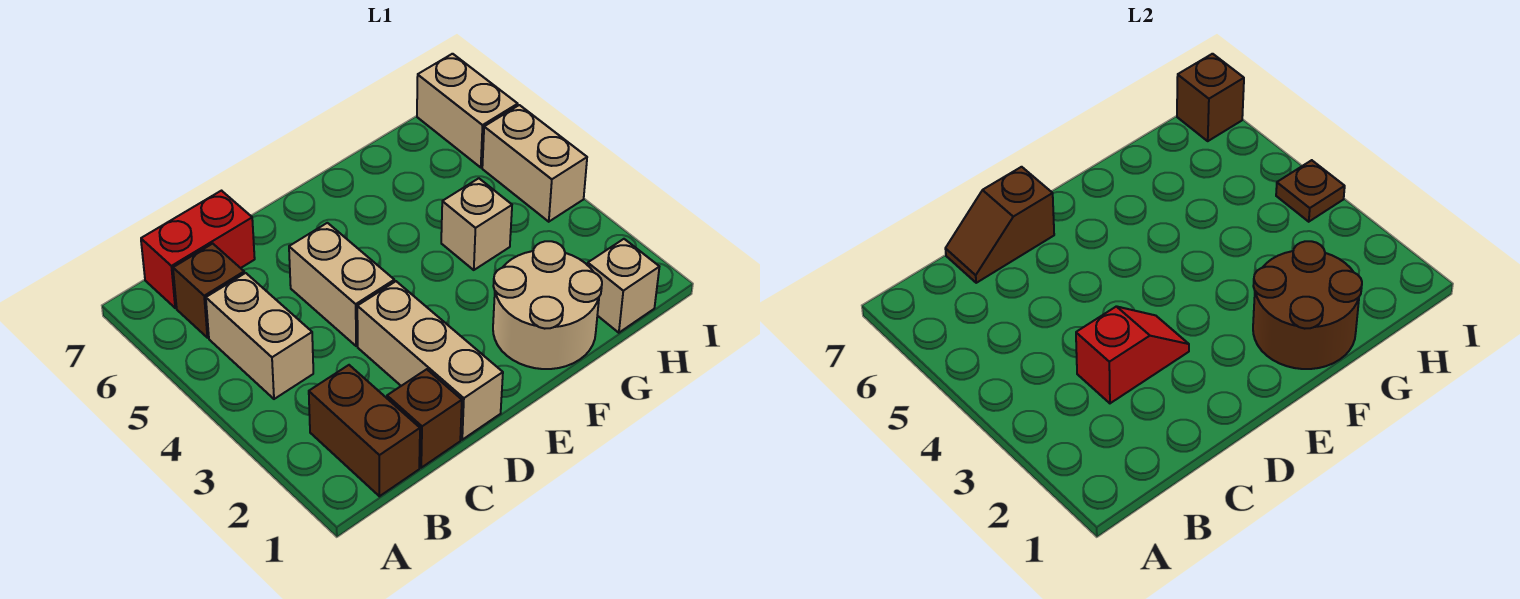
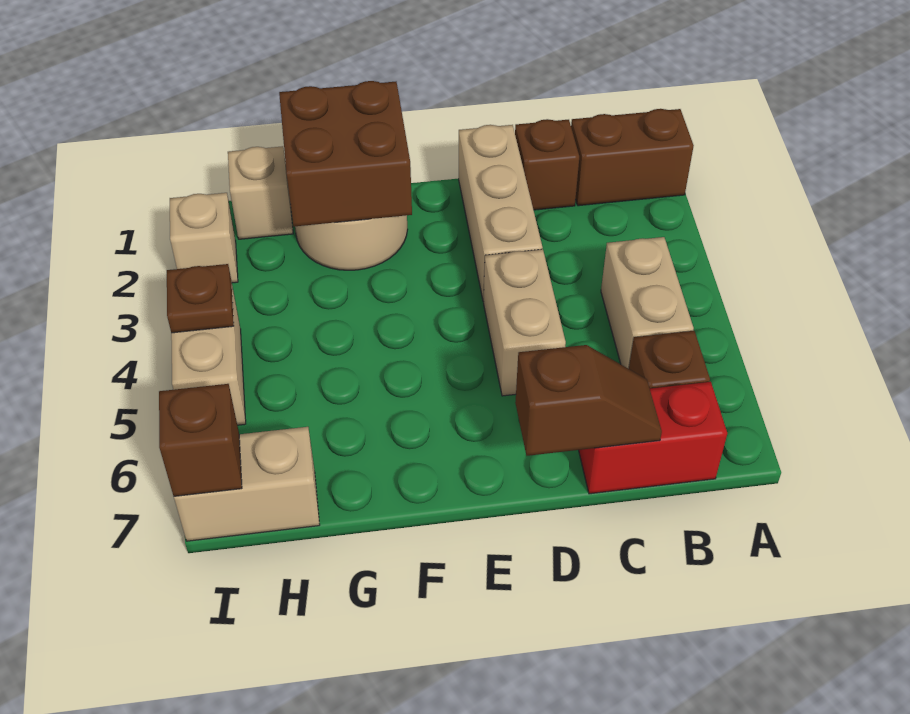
brown brick B1:B2 level 1 -> brown brick A1:B1 level 1
red slope C3:D3 level 2 top C -> none
brown round brick F1:G2 level 2 -> brown brick F1:G2 level 2
tan brick G4 level 1 -> tan brick I2 level 1
tan brick I6:I7 level 1 -> tan brick H7:I7 level 1

